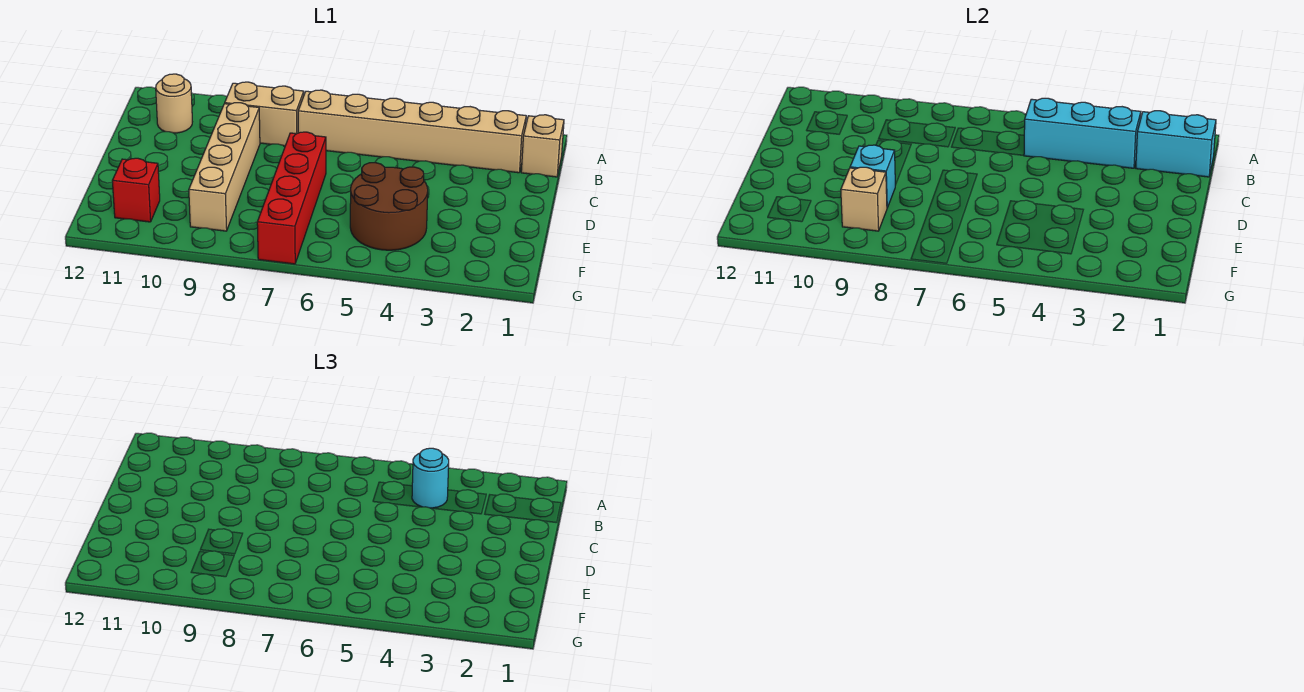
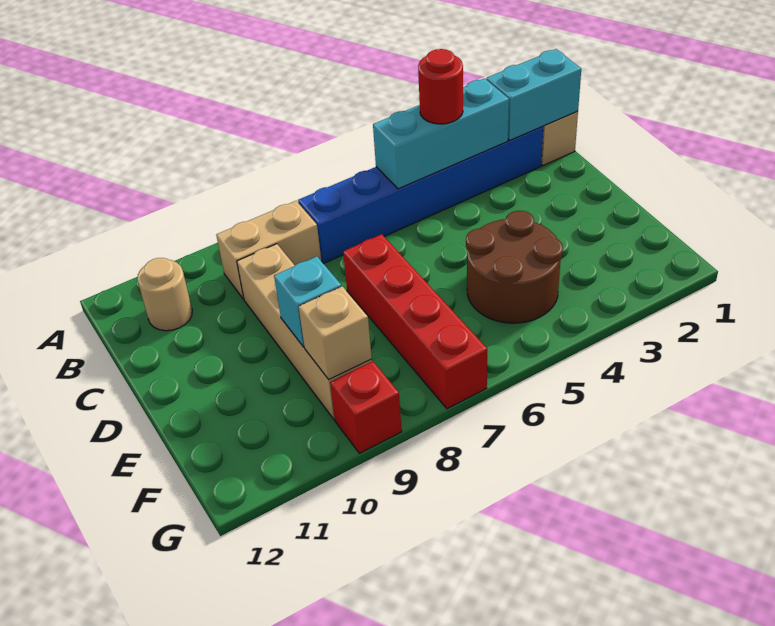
tan brick B2:B7 level 1 -> blue brick B2:B7 level 1
cyan round brick B4 level 3 -> red round brick B4 level 3
red brick F11 level 1 -> red brick G9 level 1

